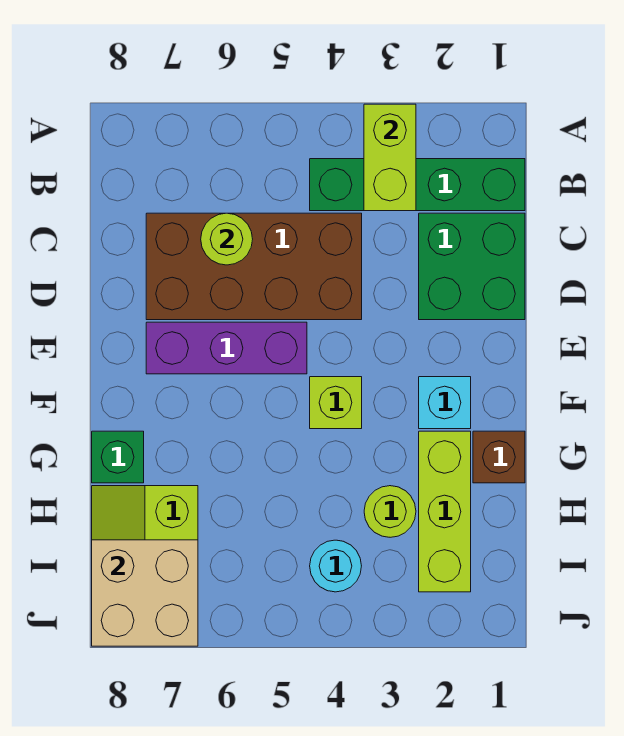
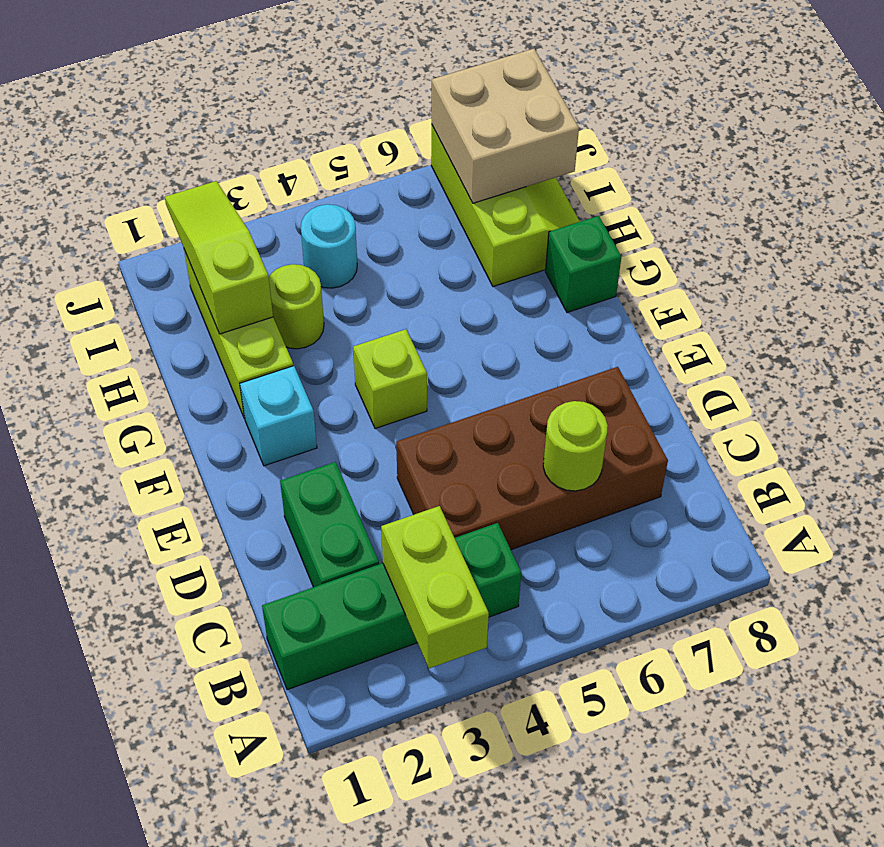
green brick C1:D2 level 1 -> green brick C2:D2 level 1
purple brick E5:E7 level 1 -> none
brown brick G1 level 1 -> none
none -> lime slope H2:J2 level 2 top H

